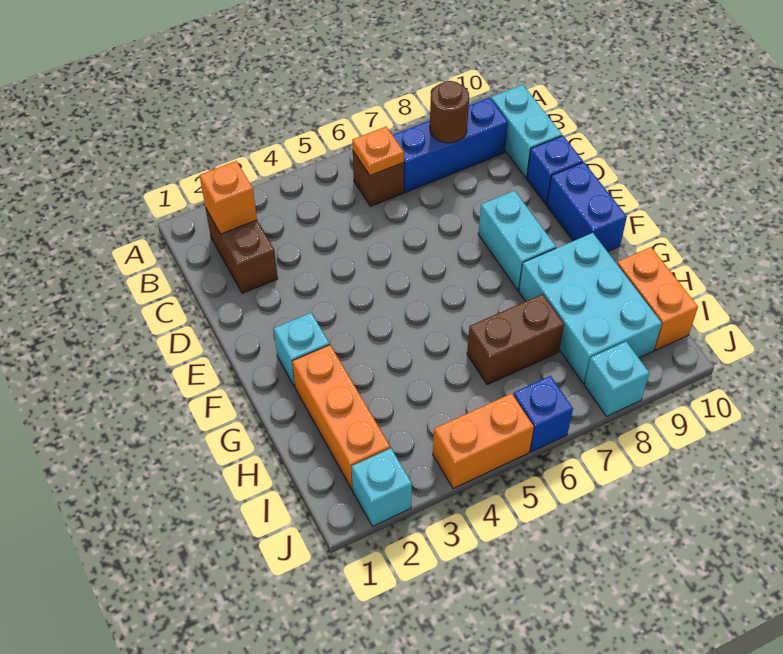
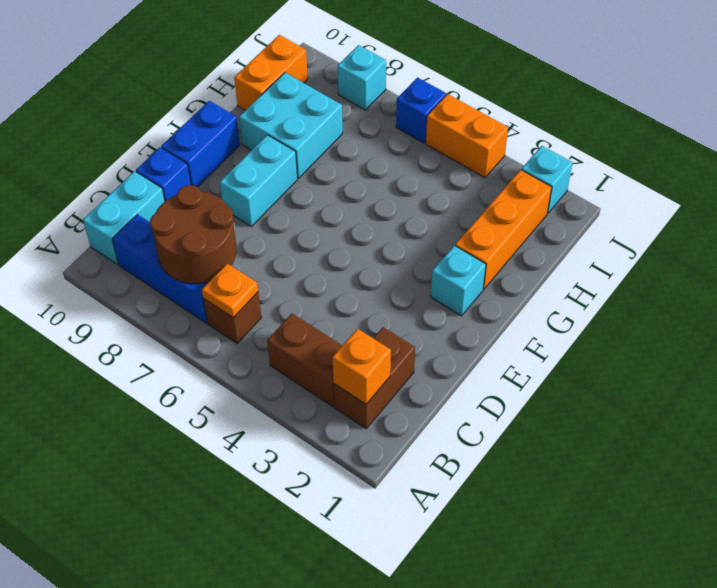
brown round brick B8 level 2 -> brown round brick B7:C8 level 2
cyan brick G8:I9 level 1 -> cyan brick G8:H9 level 1
brown brick H6:H7 level 1 -> brown brick B3:B4 level 1

